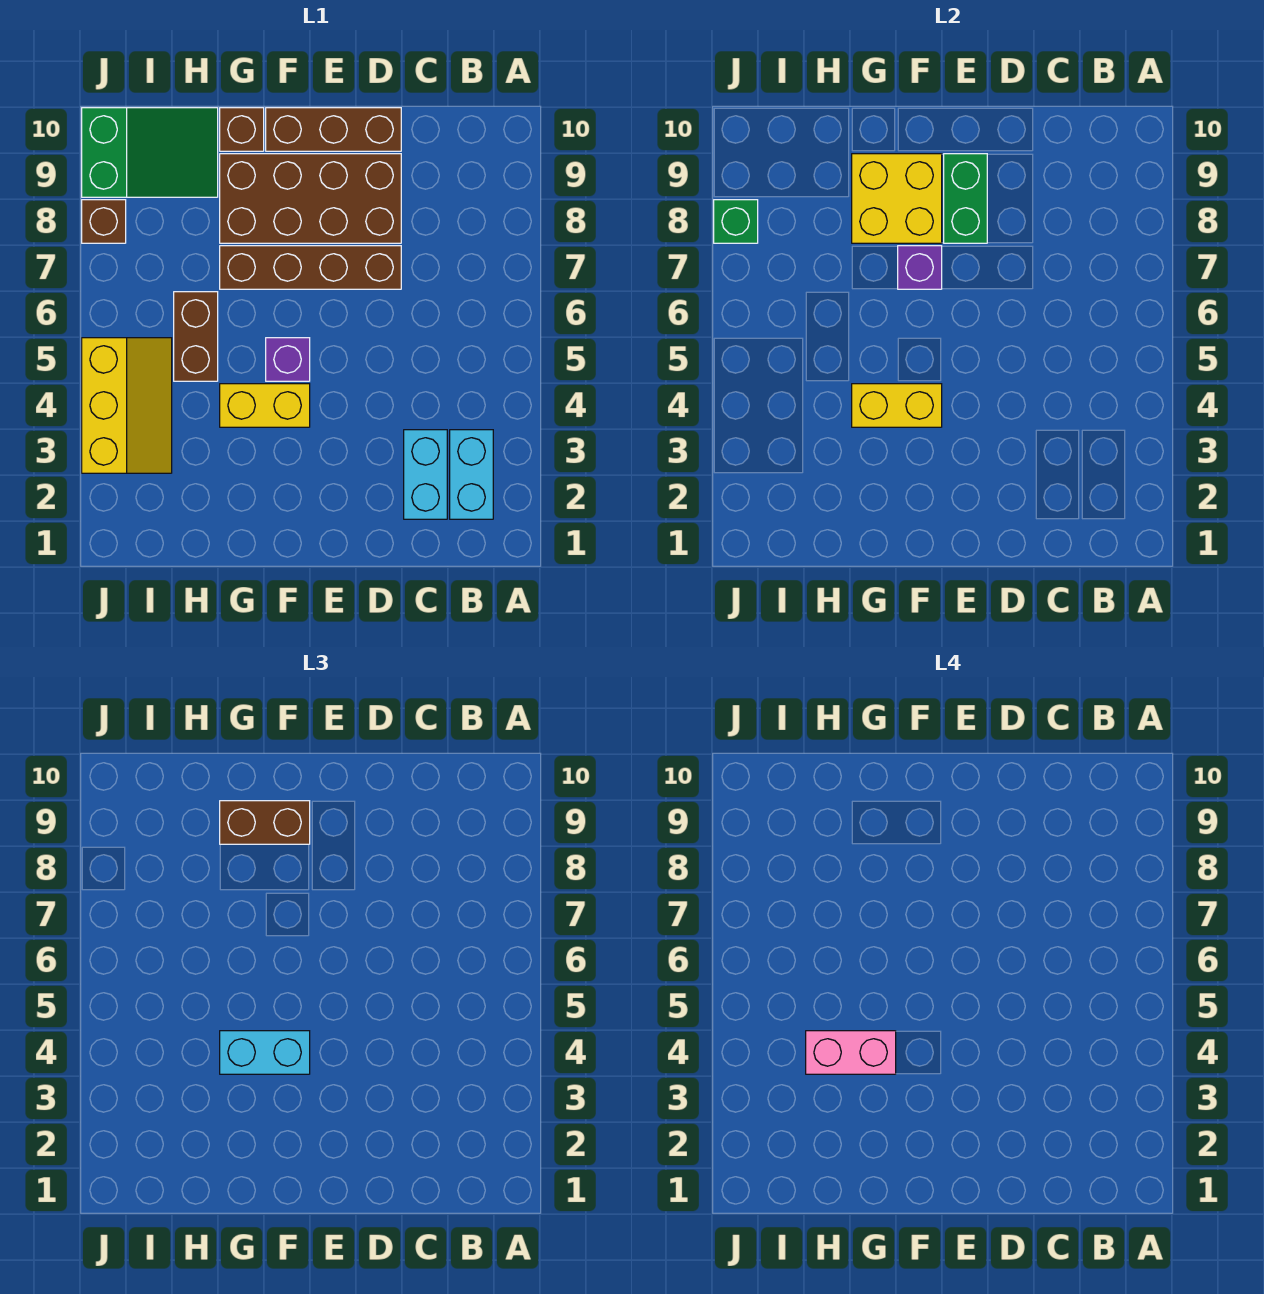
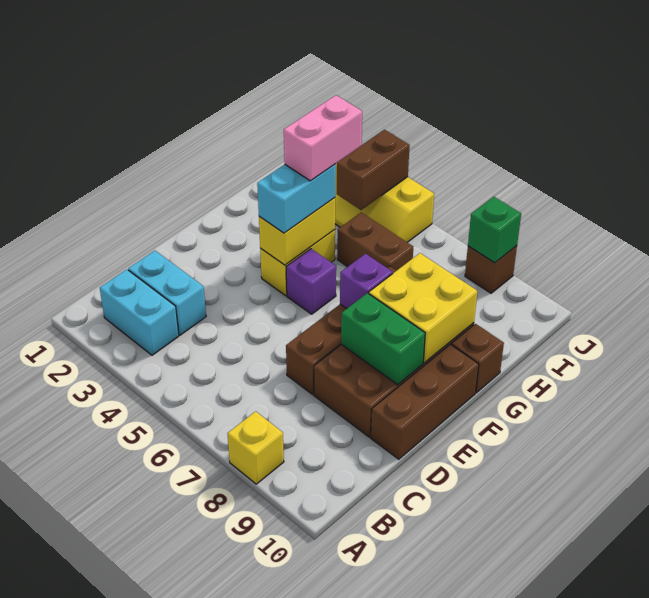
none -> yellow brick A8 level 1
brown brick F9:G9 level 3 -> brown brick I4:J4 level 2
green slope H9:J10 level 1 top J -> none

